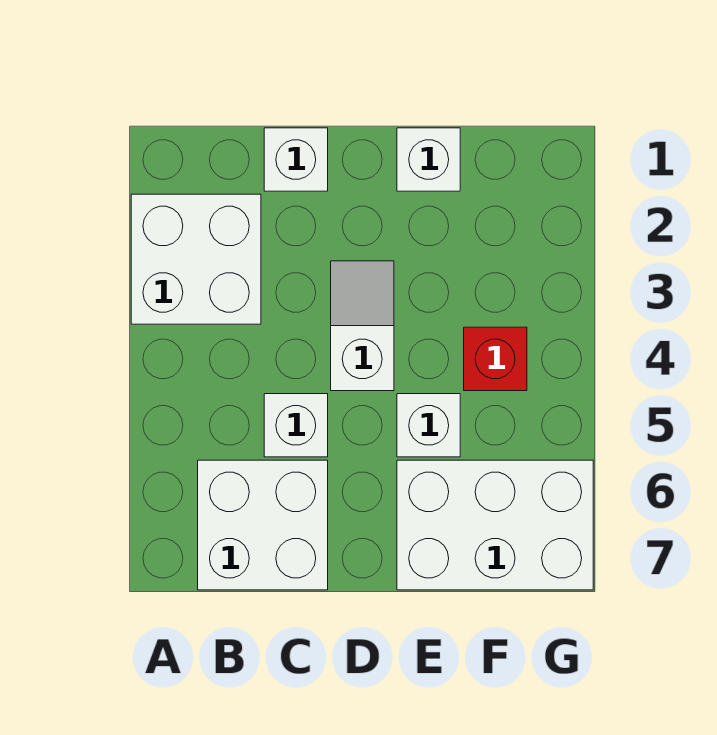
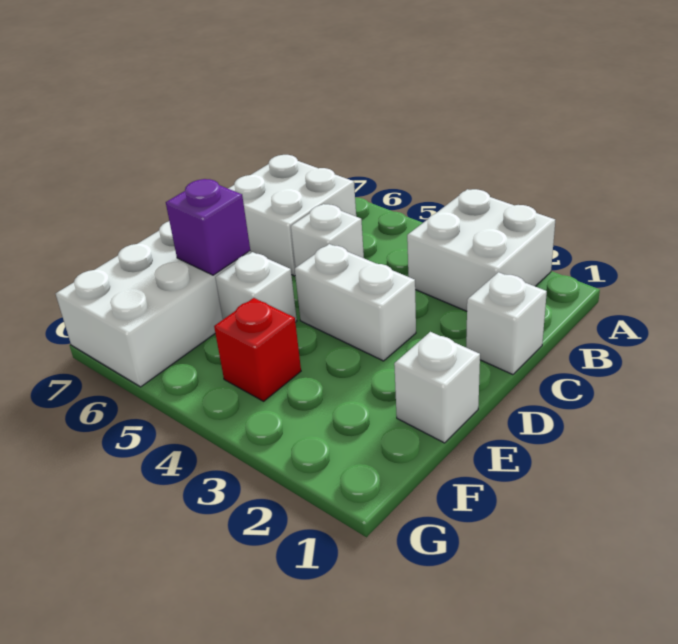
white slope D3:D4 level 1 top 4 -> white brick D3:D4 level 1
none -> purple brick E6 level 2

